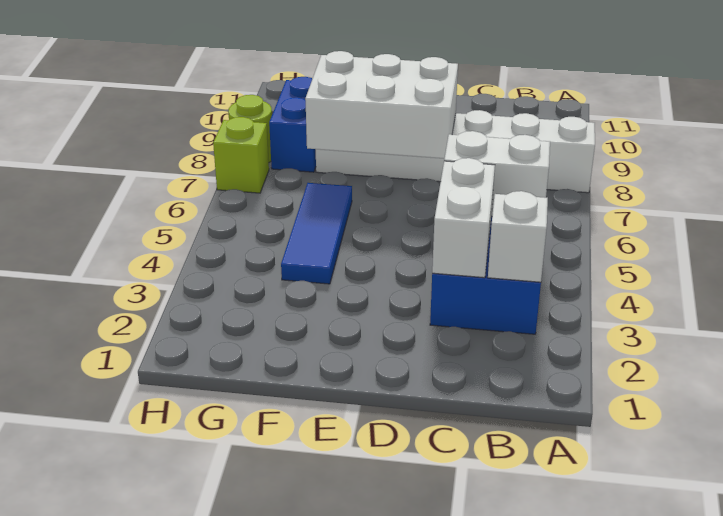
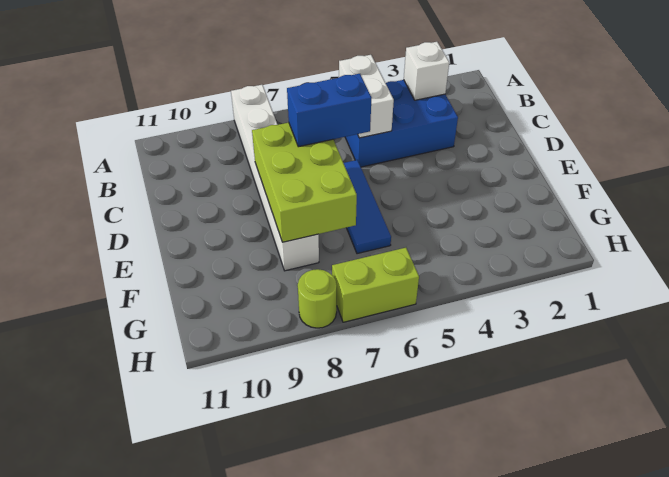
white brick C3:C4 level 2 -> none
white brick D7:F8 level 2 -> lime brick D7:F8 level 2
blue tile F4:F6 level 1 -> blue tile D6:F6 level 1
blue brick G8:G9 level 1 -> blue brick D6:D7 level 3
lime brick H7 level 1 -> lime brick H6:H7 level 1

